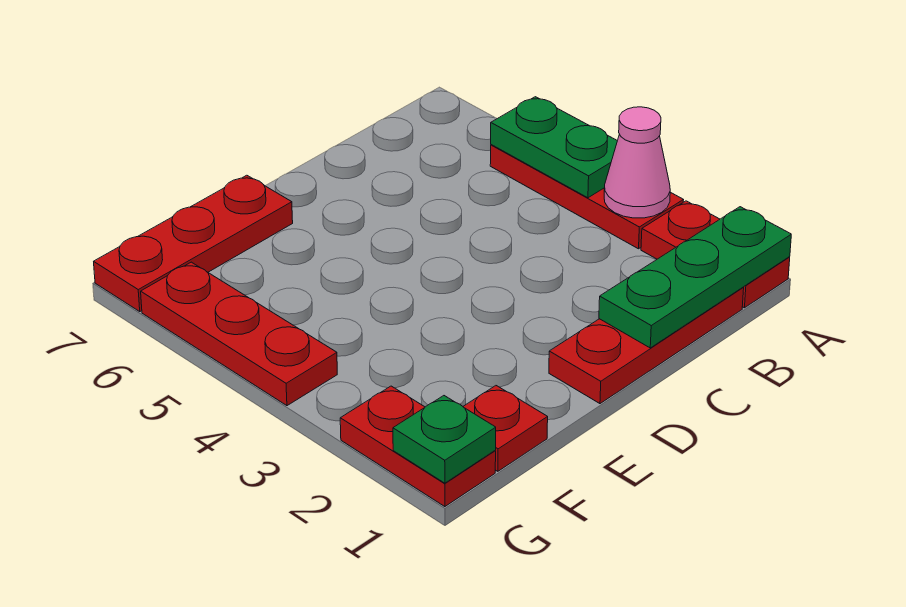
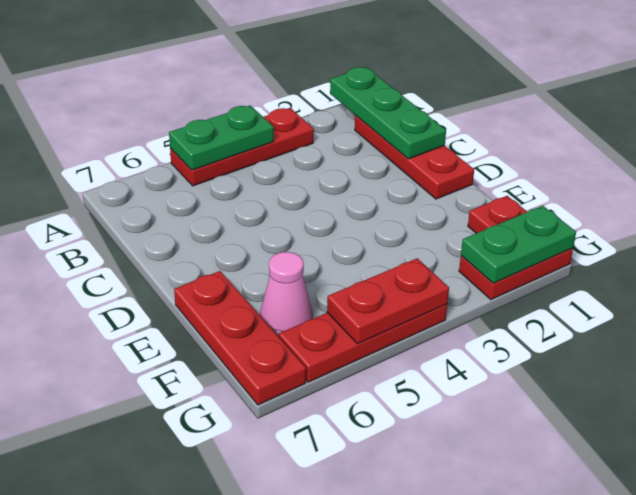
red plate A1:A2 level 1 -> red plate G4:G5 level 2
pink cone A3 level 2 -> pink cone F6 level 1
green plate G1 level 2 -> green plate G1:G2 level 2

